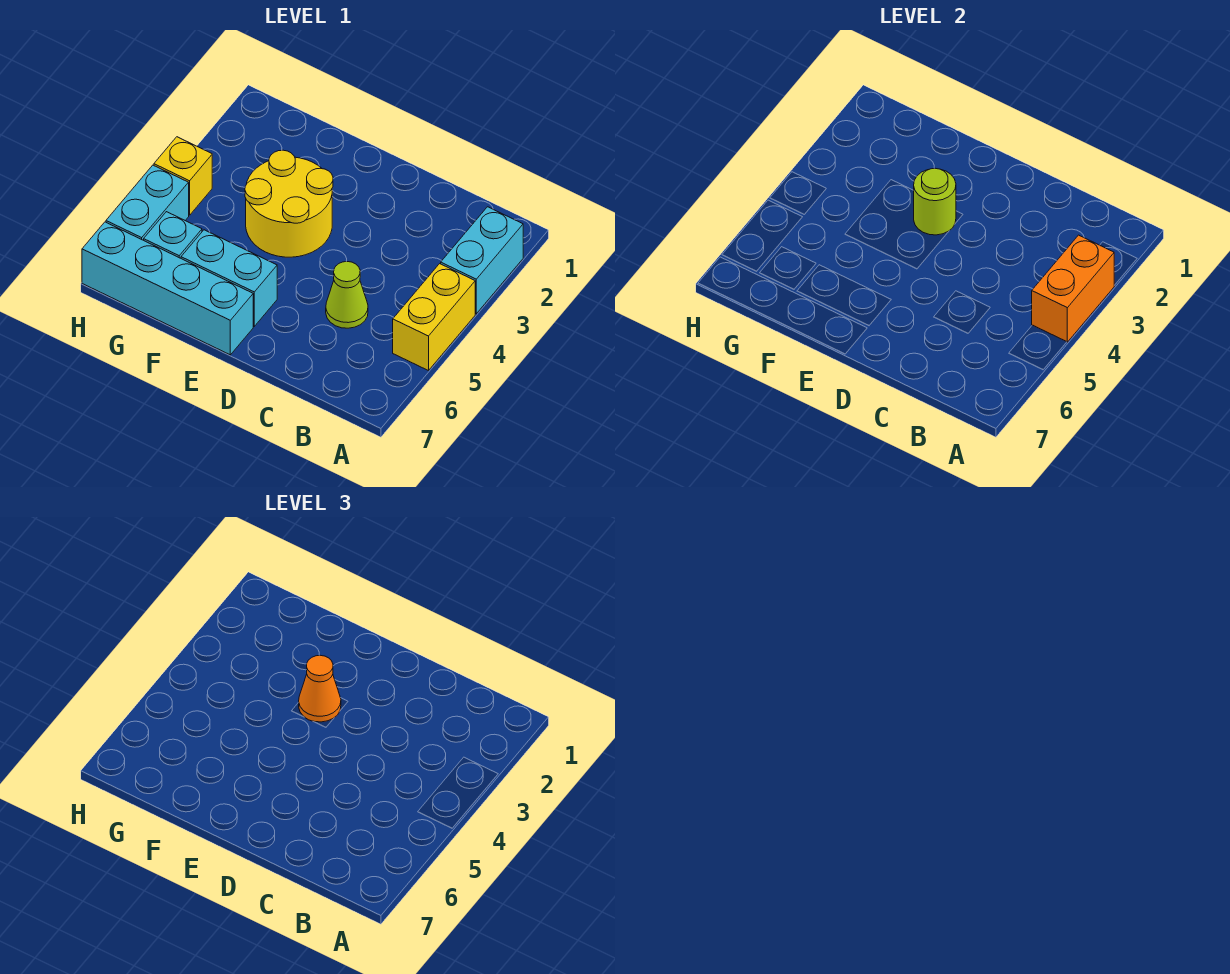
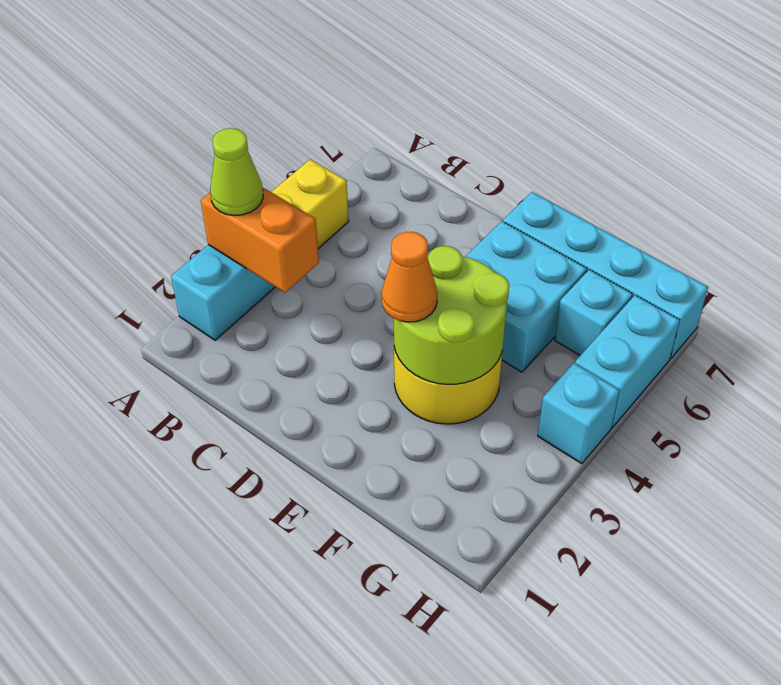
orange brick A3:A4 level 2 -> orange brick A3:B3 level 2
lime cone C5 level 1 -> lime cone A3 level 3
lime round brick E3 level 2 -> lime round brick E3:F4 level 2
cyan brick E6:F6 level 1 -> cyan brick E5:F6 level 1
yellow brick H4 level 1 -> cyan brick H4 level 1

